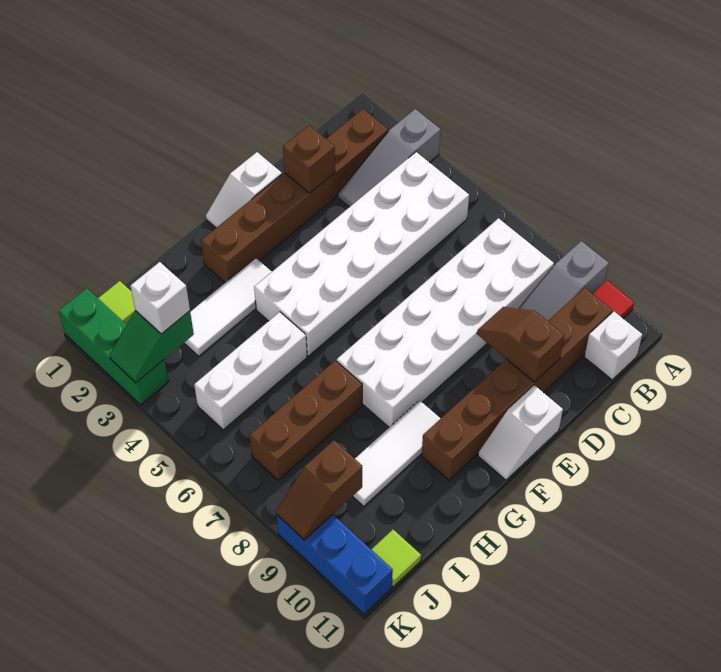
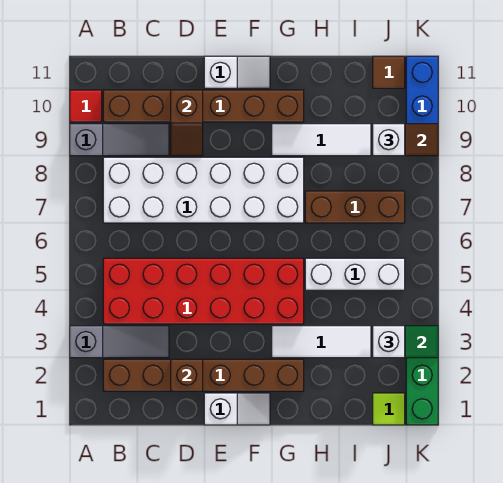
white brick B4:G5 level 1 -> red brick B4:G5 level 1
white brick B11 level 1 -> white brick J9 level 3
lime tile J11 level 1 -> brown tile J11 level 1

